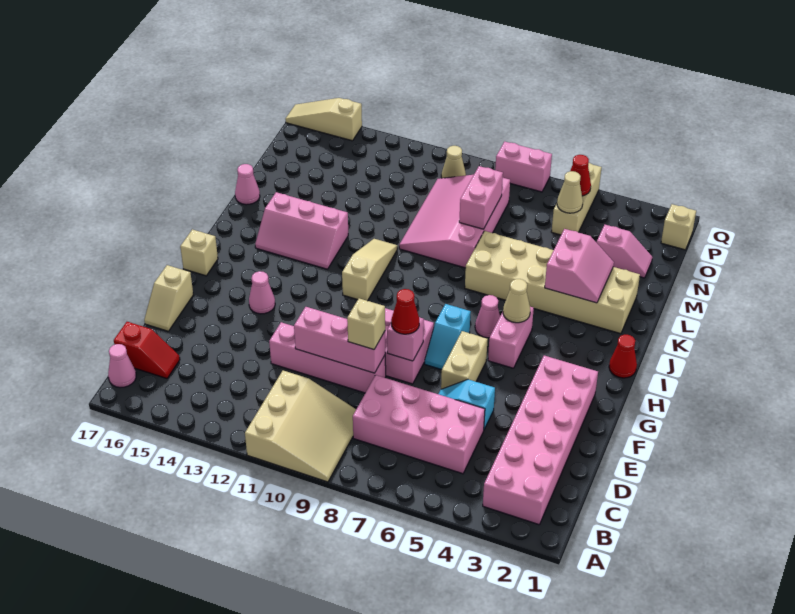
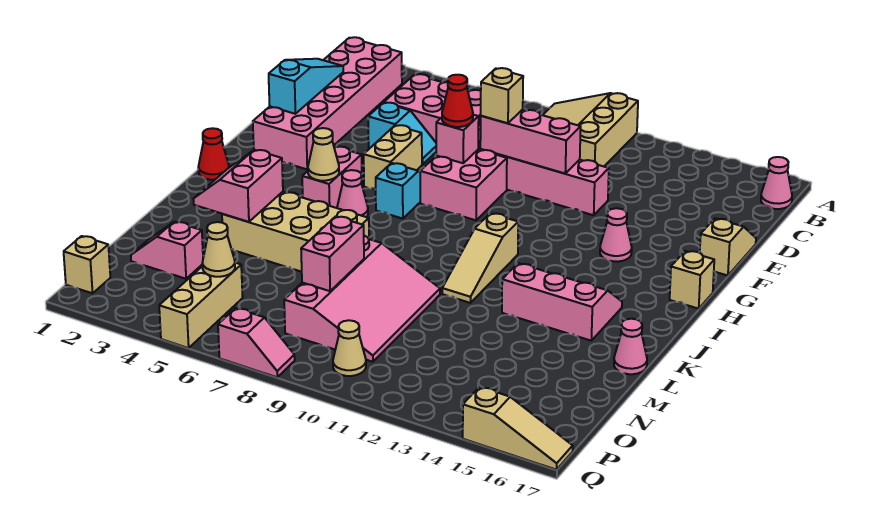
red slope C16:C17 level 1 top 17 -> none
none -> cyan slope D2:F2 level 2 top F
tan brick K2:L7 level 1 -> tan brick K4:L7 level 1
red cone P5 level 2 -> none
pink brick Q7:Q8 level 1 -> pink slope Q7:Q8 level 1 top 7

